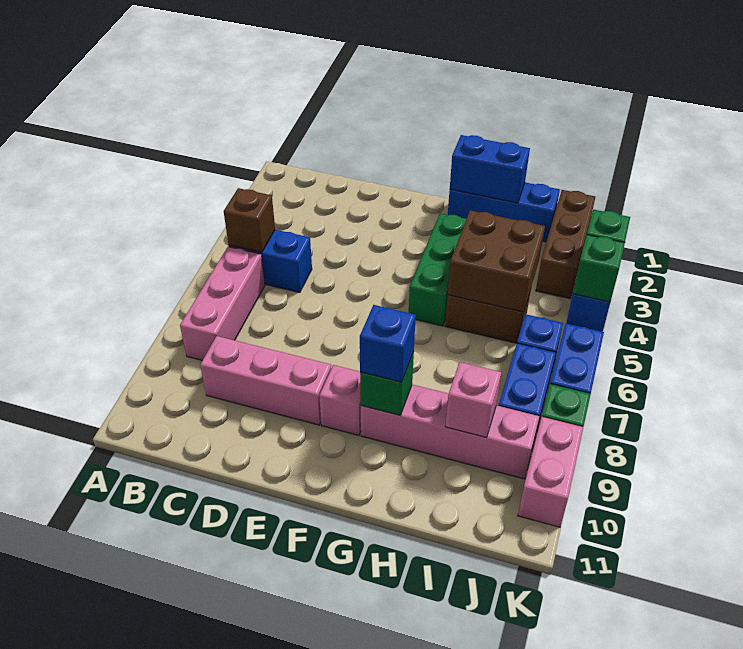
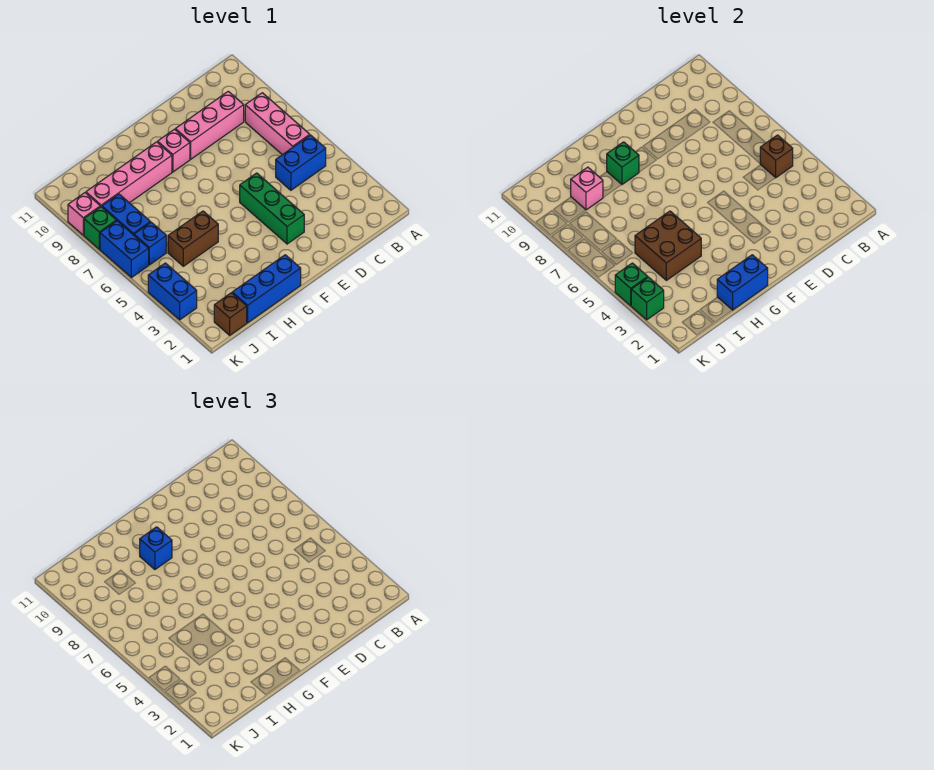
green brick G3:G5 level 1 -> green brick E3:E5 level 1
brown brick J1:J3 level 1 -> brown brick J1 level 1
pink brick K9:K10 level 1 -> pink brick K9 level 1

